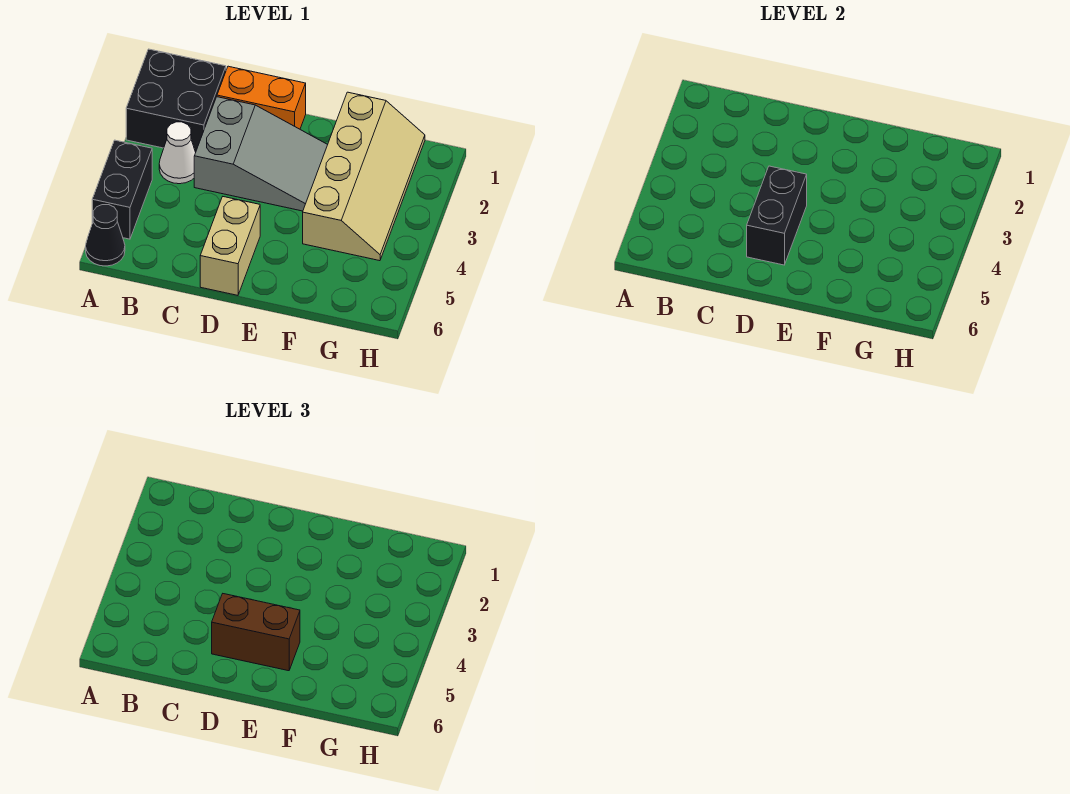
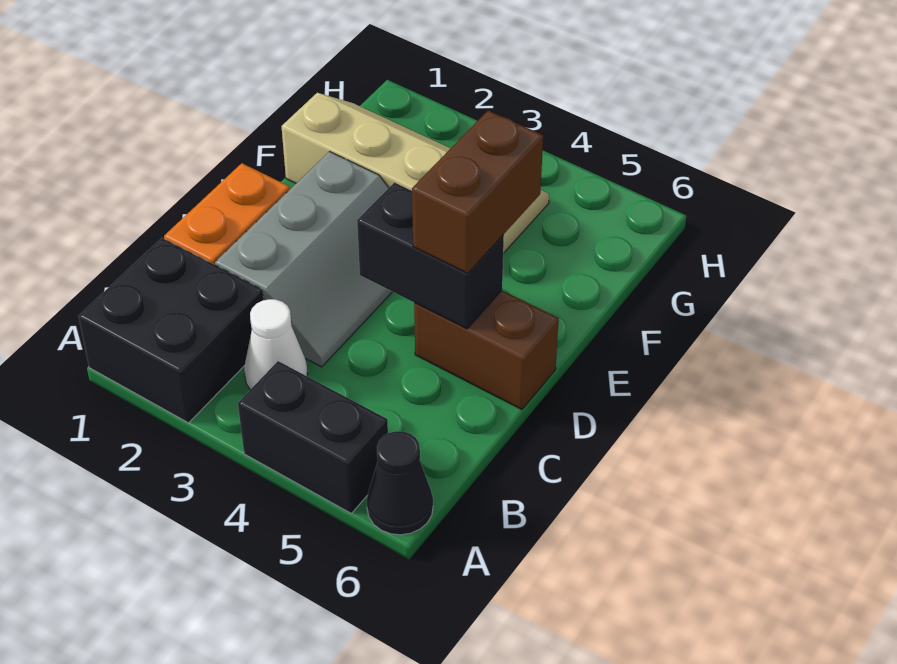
grey slope C2:E3 level 1 top C -> grey slope C2:E3 level 1 top 2
tan brick D5:D6 level 1 -> brown brick D5:D6 level 1

